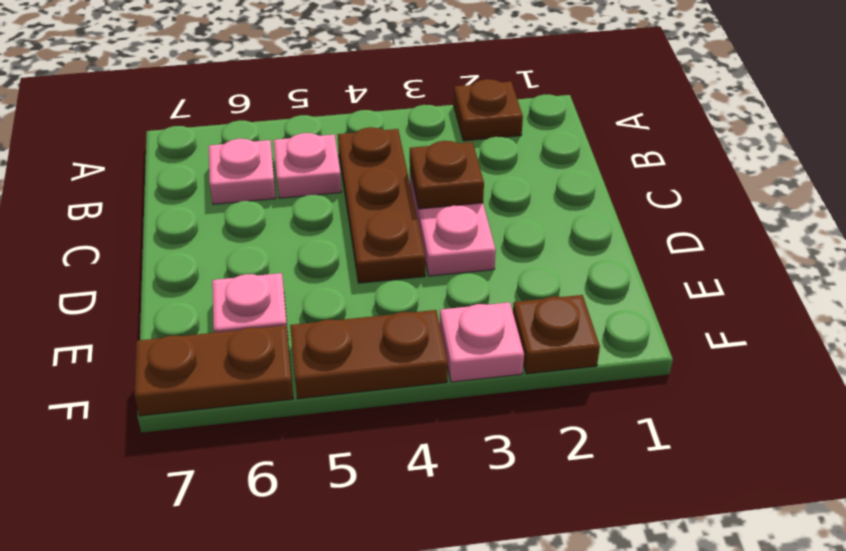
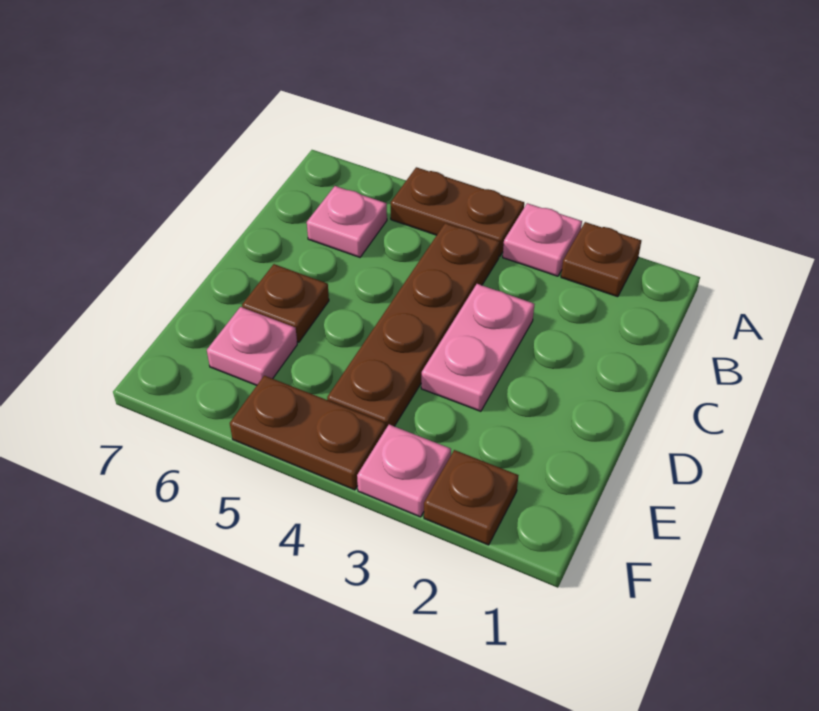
brown plate B4:D4 level 1 -> brown plate B4:E4 level 1
pink plate B5 level 1 -> pink plate A3 level 1
brown plate C3 level 2 -> brown plate D6 level 1
brown plate F6:F7 level 1 -> brown plate A4:A5 level 1

